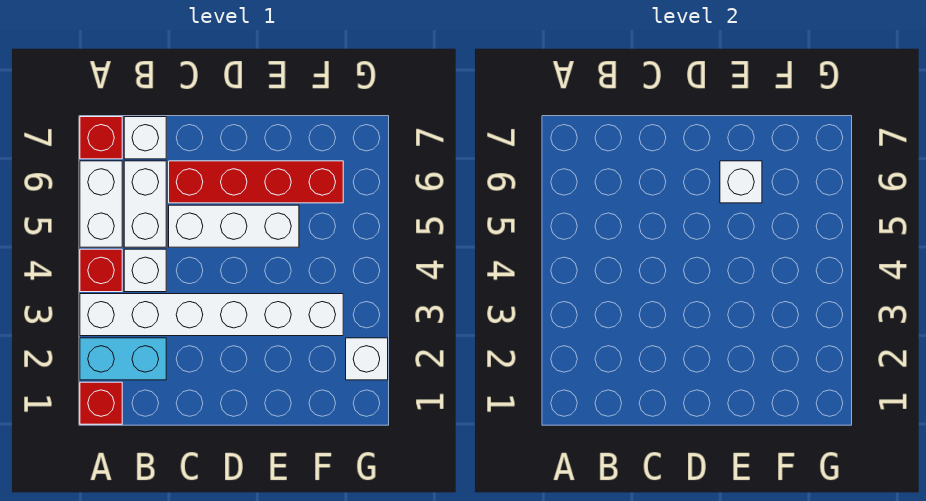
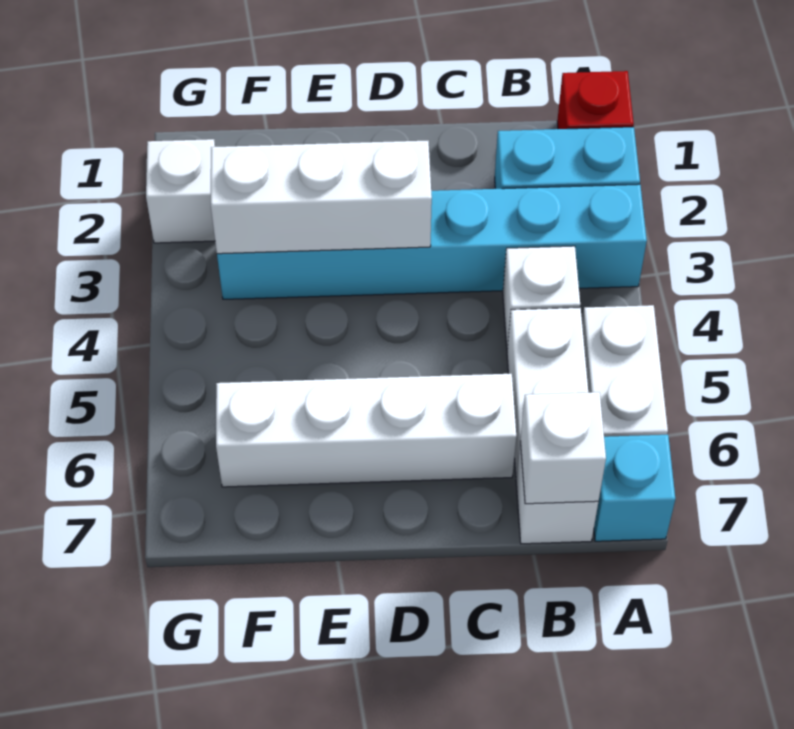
white brick A3:F3 level 1 -> cyan brick A3:F3 level 1
red brick A4 level 1 -> none
red brick A7 level 1 -> cyan brick A7 level 1
white brick C5:E5 level 1 -> white brick D3:F3 level 2
red brick C6:F6 level 1 -> white brick C6:F6 level 1
white brick E6 level 2 -> white brick B7 level 2

